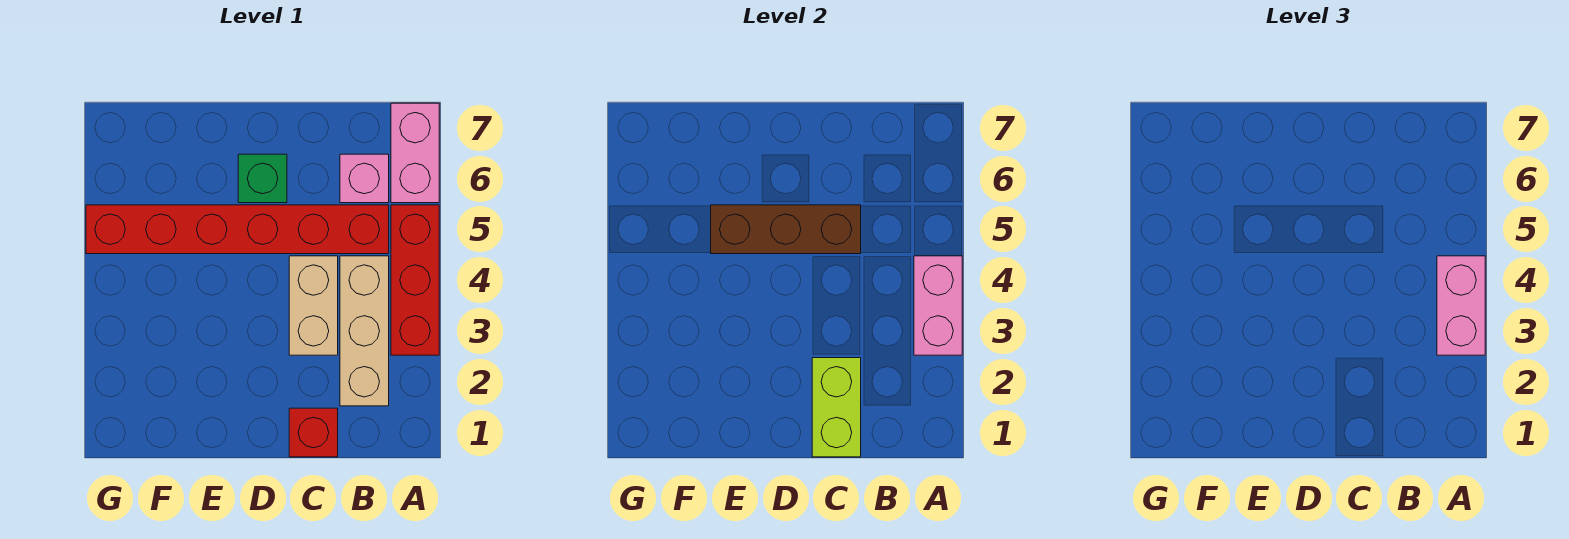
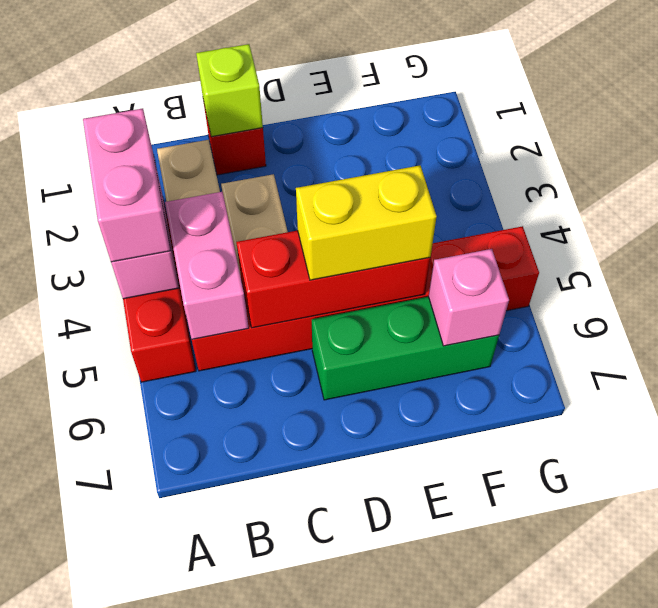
pink brick A6:A7 level 1 -> pink brick B4:B5 level 2
pink brick B6 level 1 -> pink brick F6 level 2
lime brick C1:C2 level 2 -> lime brick C1 level 2
brown brick C5:E5 level 2 -> red brick C5:E5 level 2
none -> yellow brick D5:E5 level 3
green brick D6 level 1 -> green brick D6:F6 level 1

